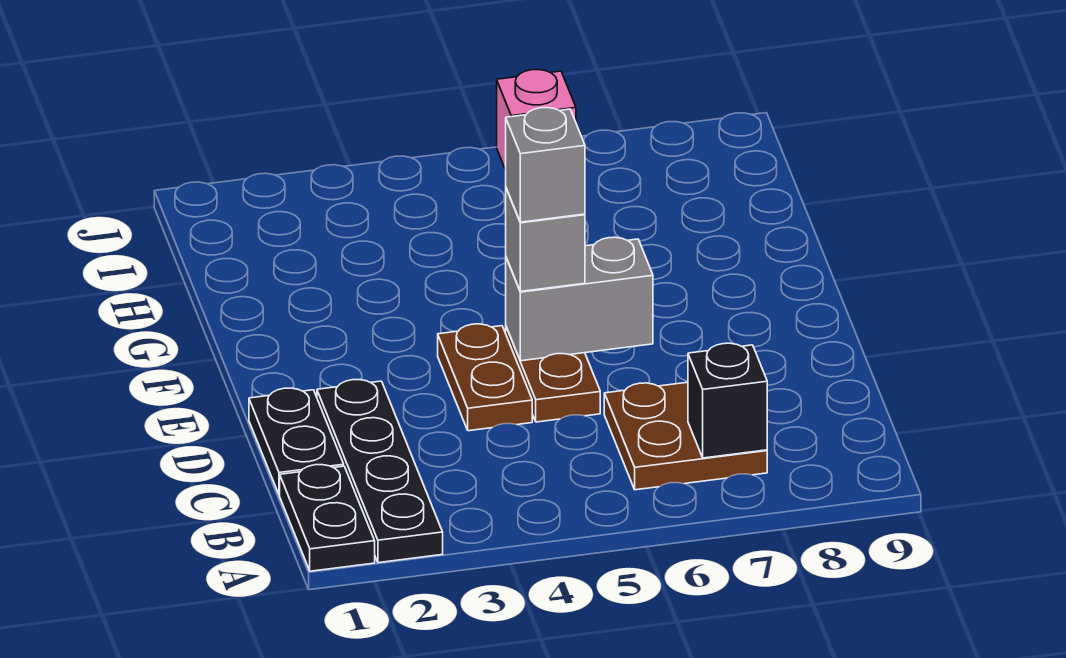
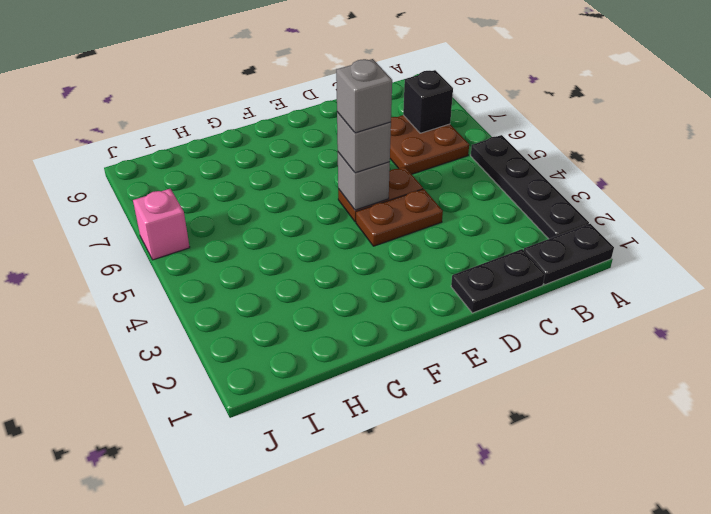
black plate A2:D2 level 1 -> black plate A2:A5 level 1
grey brick E5:E6 level 2 -> grey brick E5 level 2

